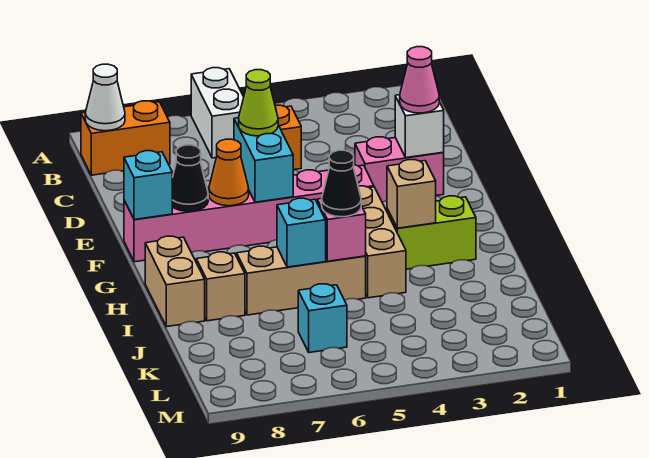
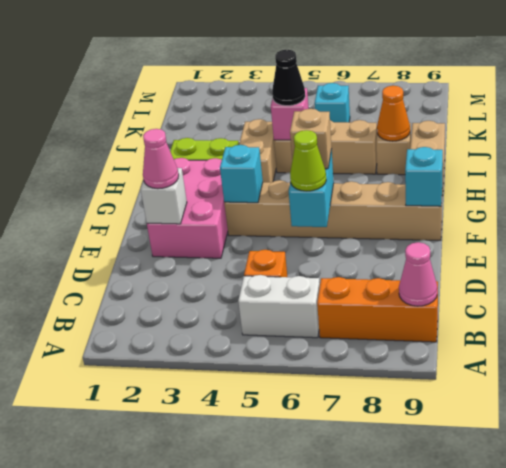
white brick A6:B6 level 1 -> white brick B5:B6 level 1
orange brick B8:B9 level 1 -> orange brick B7:B9 level 1
white cone B9 level 2 -> pink cone B9 level 2
pink brick E2:E3 level 1 -> pink brick E2:G3 level 1
pink brick F4:F9 level 1 -> tan brick F4:F9 level 1
orange cone F7 level 2 -> orange cone I8 level 2
black cone F8 level 2 -> none
tan brick G4:I4 level 1 -> tan brick H4:I4 level 1
tan brick H3 level 2 -> tan brick F6 level 3
cyan brick I6 level 2 -> cyan brick F4 level 2

